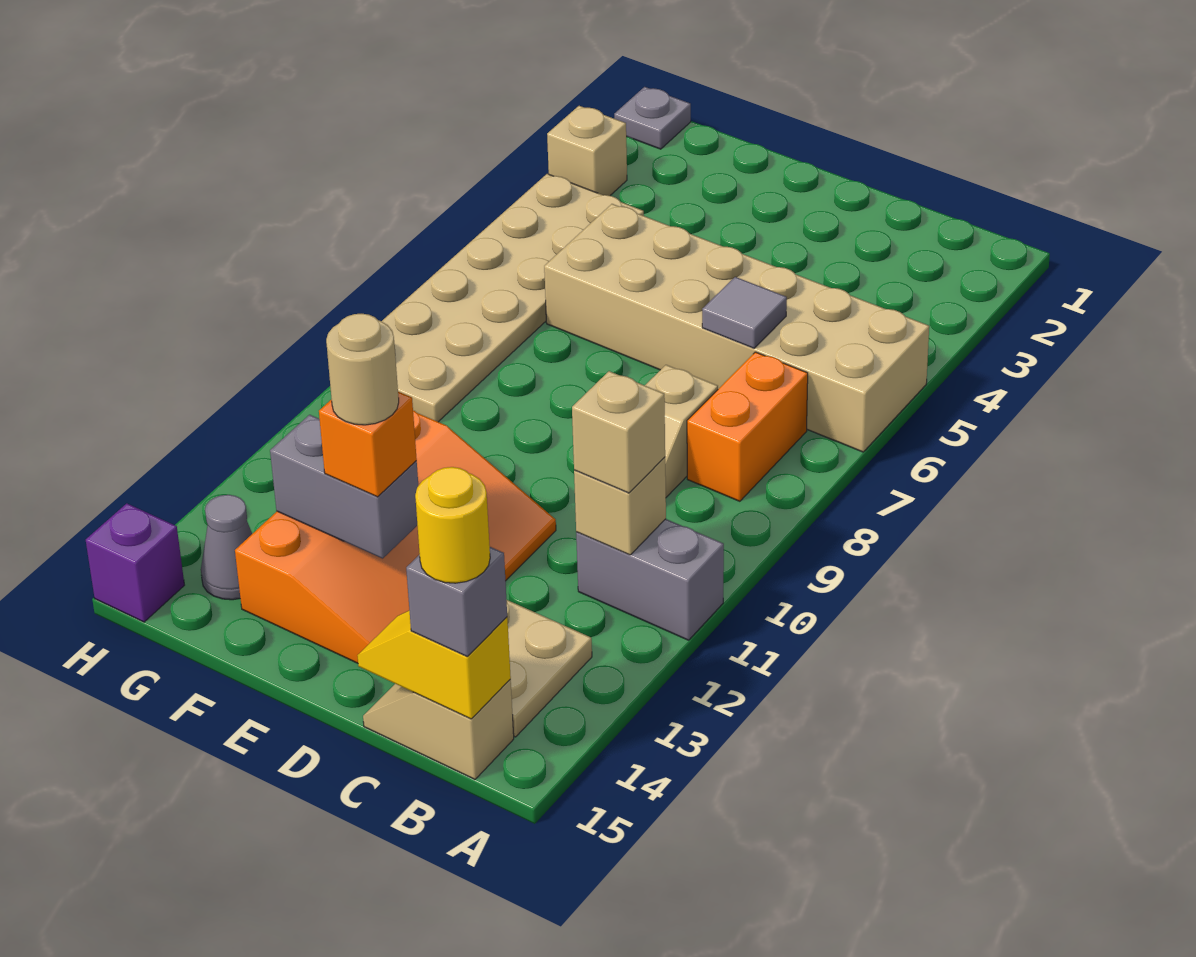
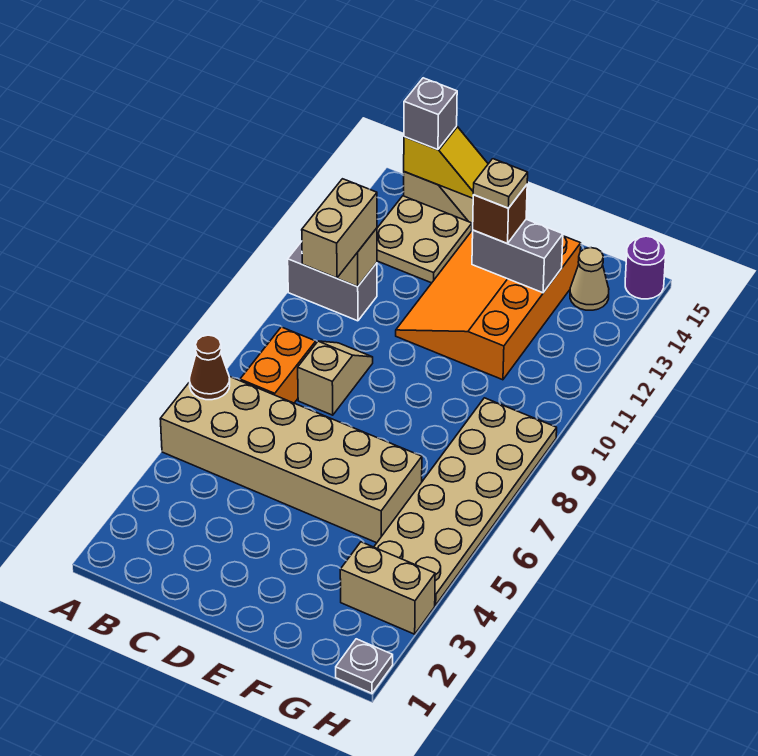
none -> brown cone A6 level 2
tan brick B11 level 3 -> tan brick B10:B11 level 3
yellow round brick B15 level 4 -> none
grey tile C6 level 2 -> none
orange brick E13 level 3 -> brown brick E13 level 3
tan round brick E13 level 4 -> tan plate E13 level 4
grey cone G14 level 1 -> tan cone G14 level 1
tan brick H3 level 1 -> tan brick G3:H3 level 1
purple brick H15 level 1 -> purple round brick H15 level 1

